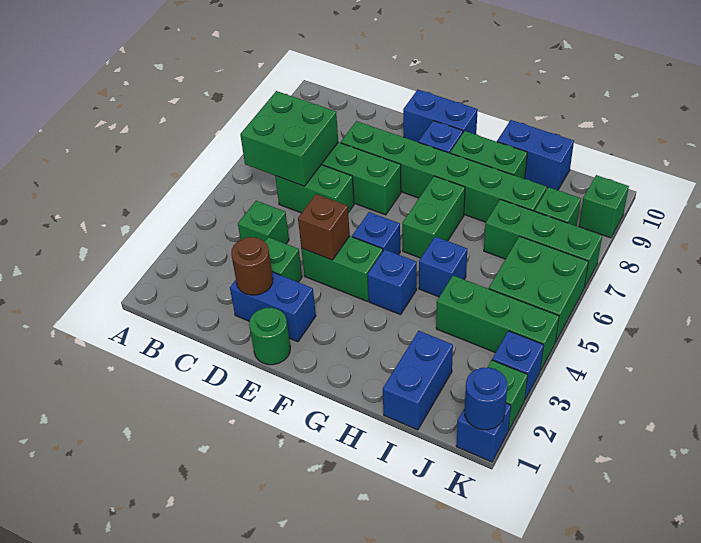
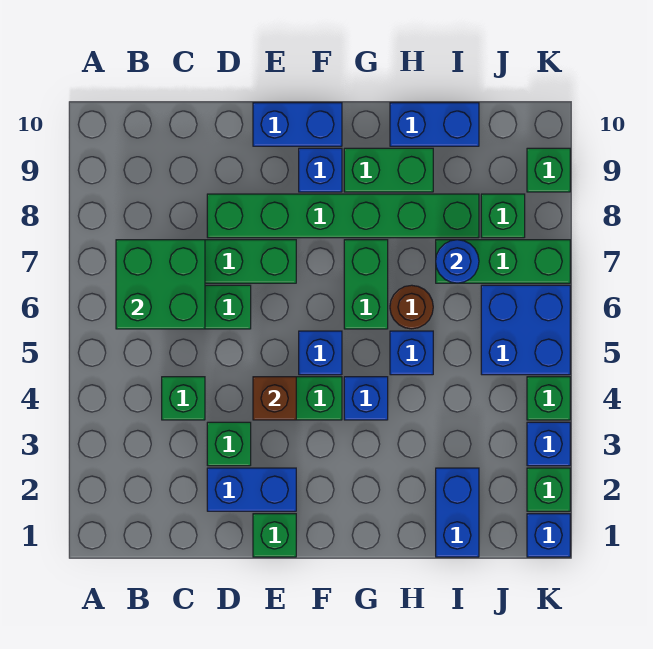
brown round brick D2 level 2 -> brown round brick H6 level 1
green round brick E1 level 1 -> green brick E1 level 1
green brick I4:K4 level 1 -> green brick K4 level 1
green brick J5:K6 level 1 -> blue brick J5:K6 level 1
blue round brick K1 level 2 -> blue round brick I7 level 2

